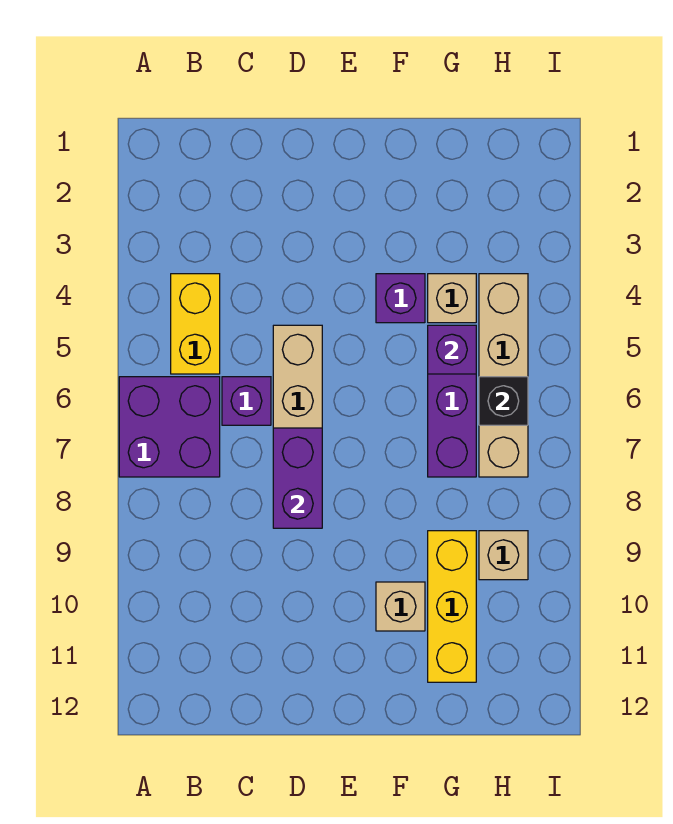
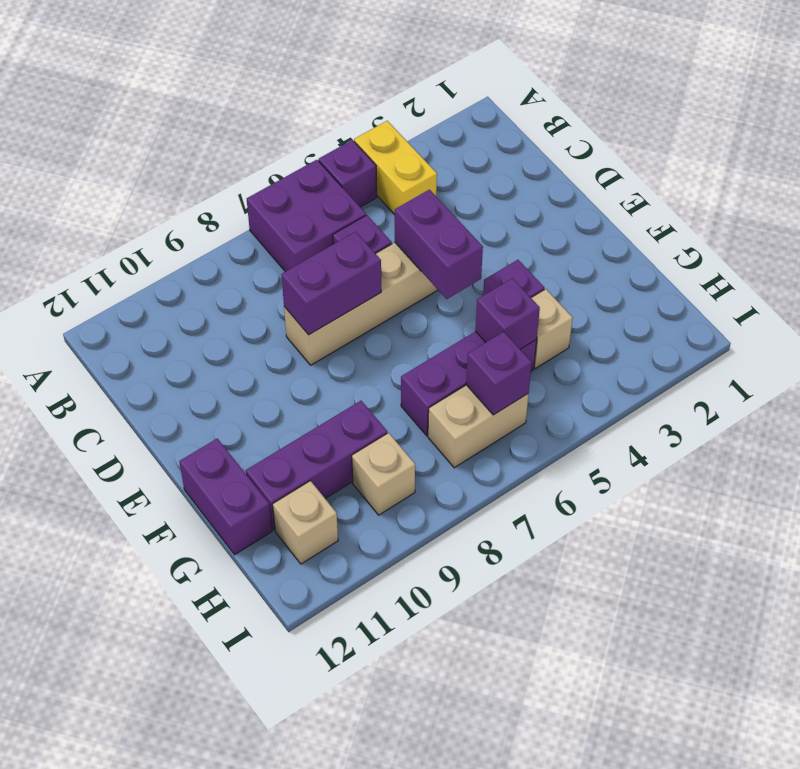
none -> purple brick A5 level 1
yellow brick B4:B5 level 1 -> yellow brick A4:B4 level 1
none -> purple brick D5:E5 level 2
tan brick F10 level 1 -> tan brick H11 level 1
none -> purple brick F12:G12 level 1
yellow brick G9:G11 level 1 -> purple brick G9:G11 level 1
tan brick H4:H7 level 1 -> tan brick H6:H7 level 1
black brick H6 level 2 -> purple brick H6 level 2

